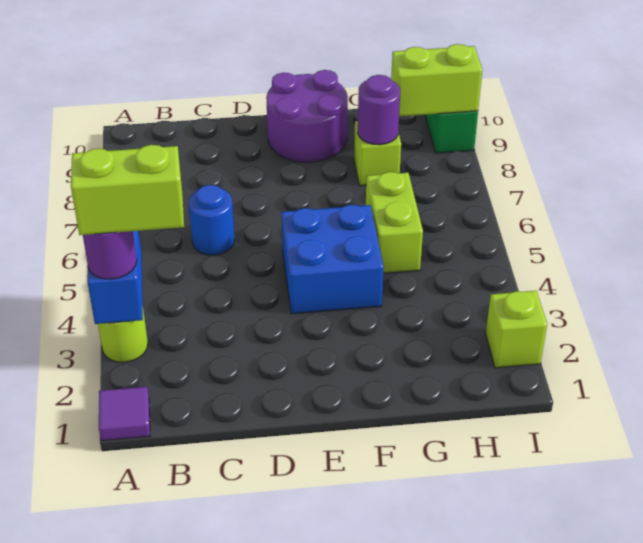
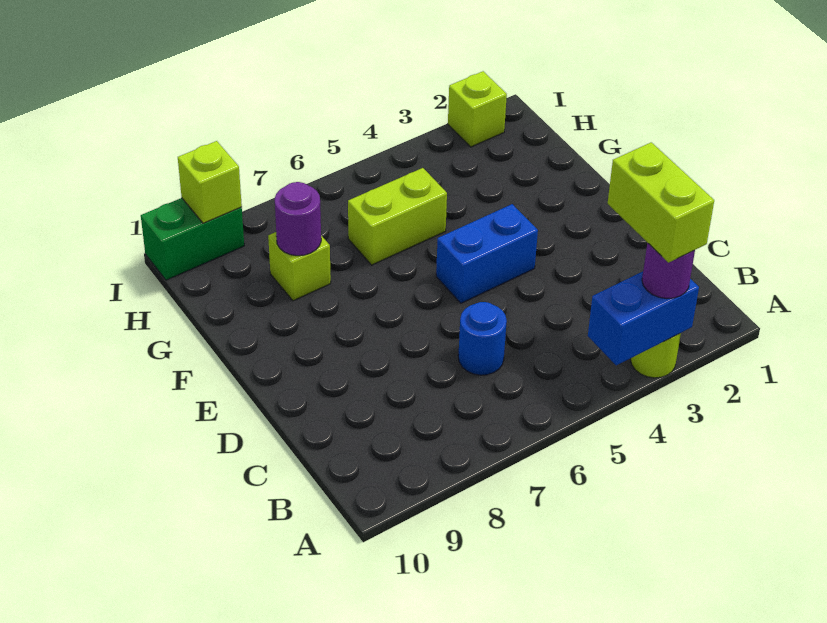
purple tile A1 level 1 -> none
blue brick E4:F5 level 1 -> blue brick E4:E5 level 1
purple round brick E9:F10 level 1 -> none
lime brick H9:I9 level 2 -> lime brick I9 level 2

